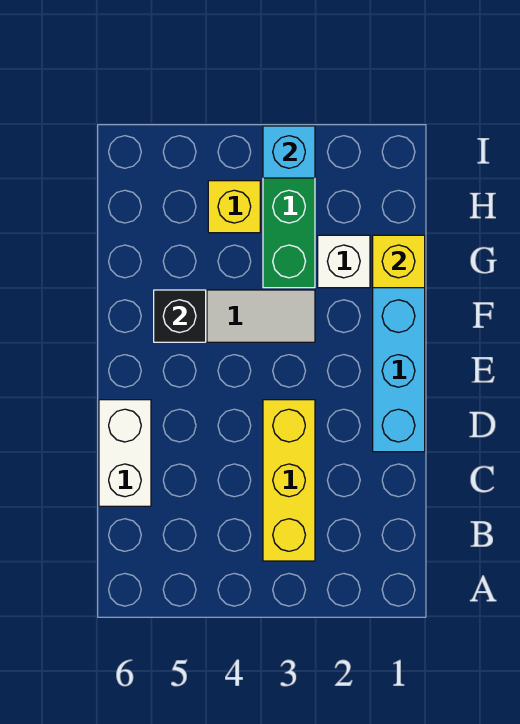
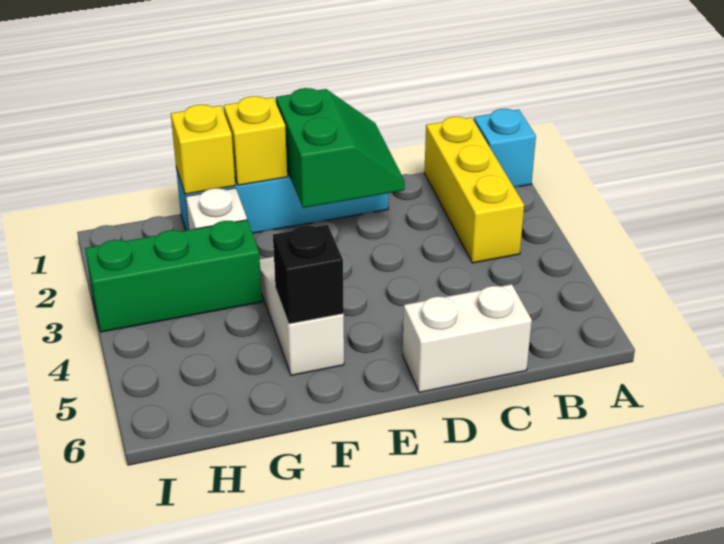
yellow brick B3:D3 level 1 -> yellow brick B1:B3 level 1
none -> green slope D1:E2 level 2 top E
yellow brick H4 level 1 -> yellow brick F1 level 2
cyan brick I3 level 2 -> cyan brick A1 level 1

